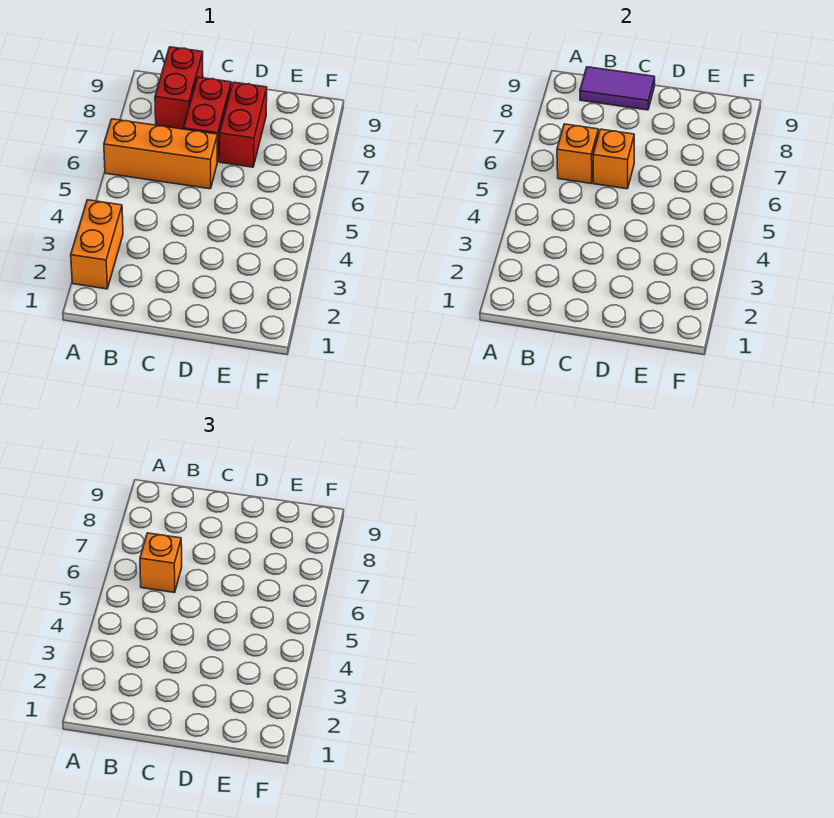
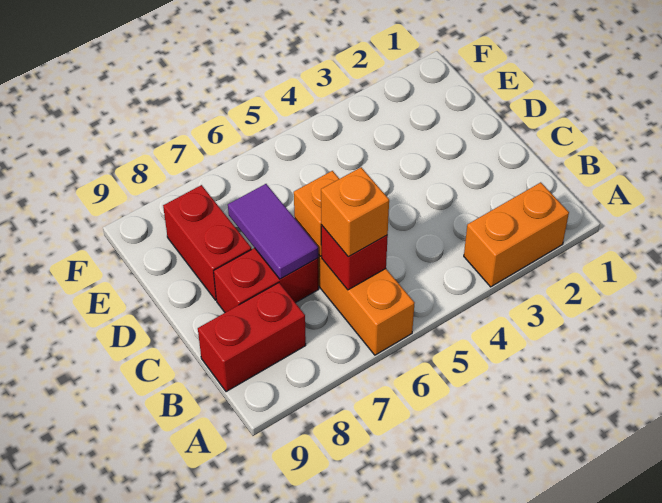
orange brick B6 level 2 -> red brick B6 level 2
purple tile B9:C9 level 2 -> purple tile C7:D7 level 2
red brick D7:D8 level 1 -> red brick D8:E8 level 1

